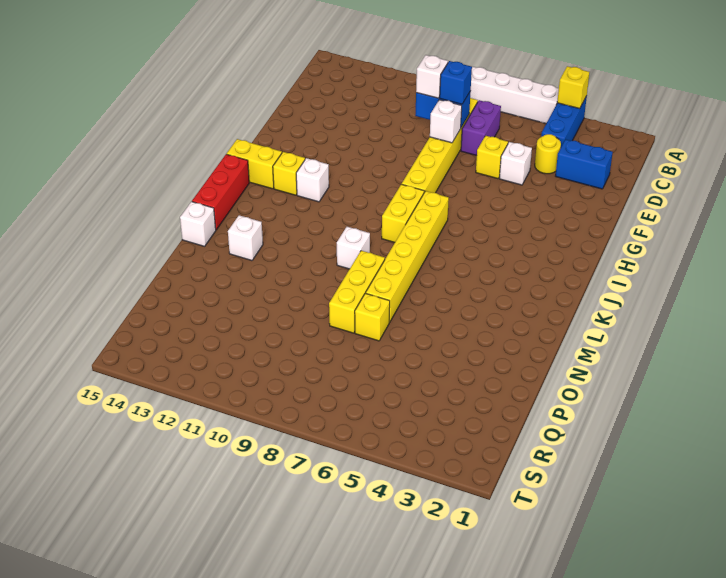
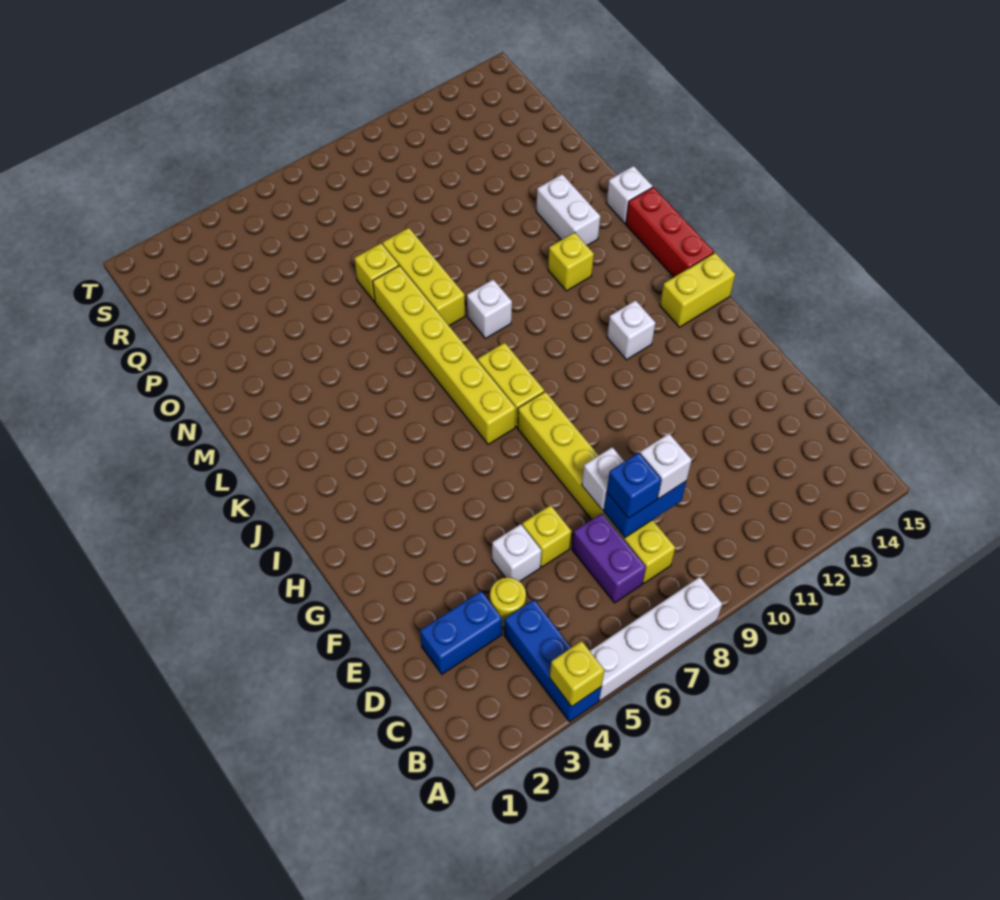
yellow brick I13 level 1 -> yellow brick L12 level 1
white brick M13 level 1 -> white brick M13:N13 level 1

